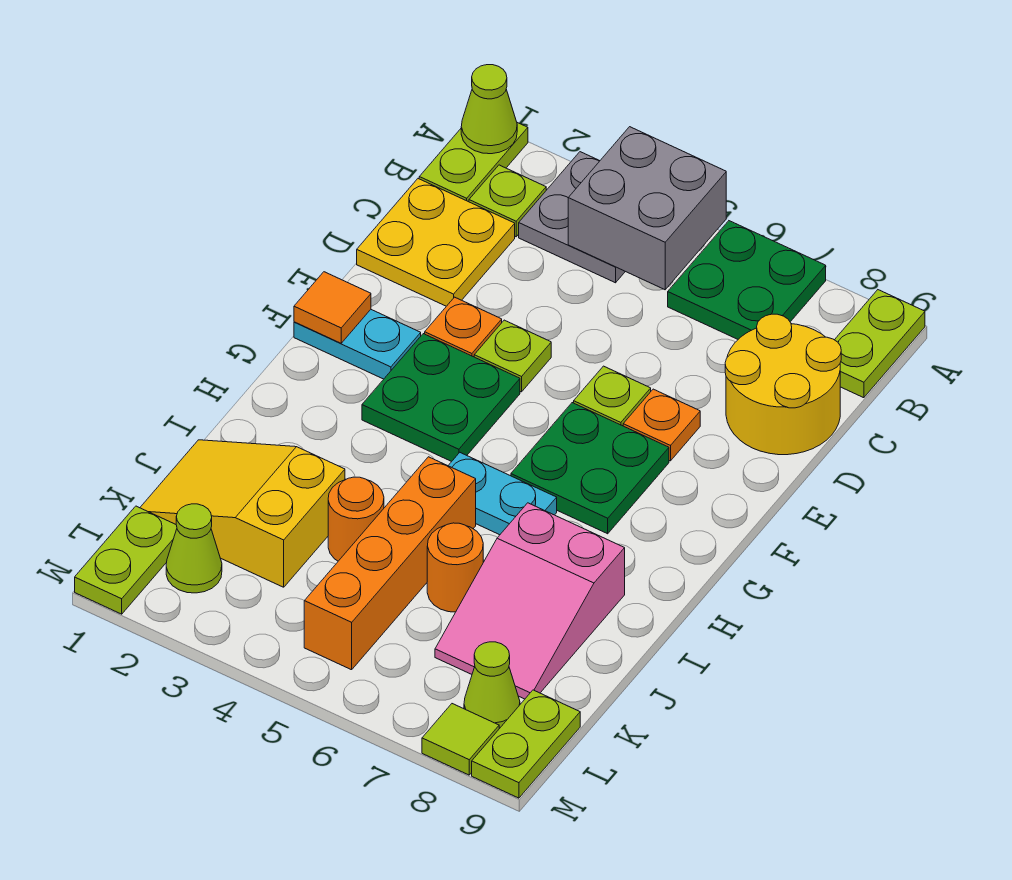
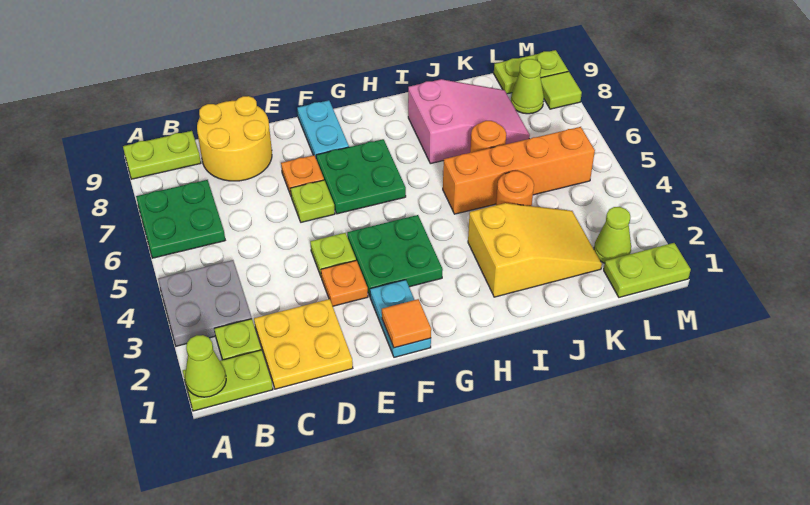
grey brick A4:B5 level 2 -> none
cyan plate H5:H6 level 1 -> cyan plate F8:F9 level 1
yellow slope J1:K3 level 1 top 3 -> yellow slope I2:K3 level 1 top I

